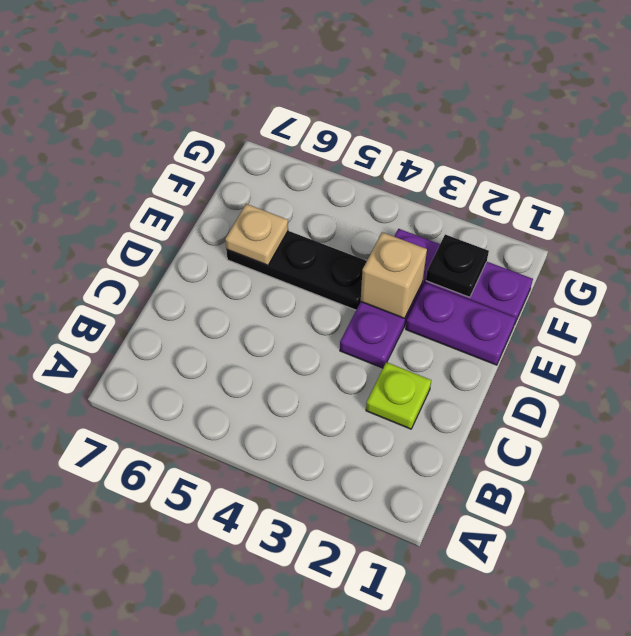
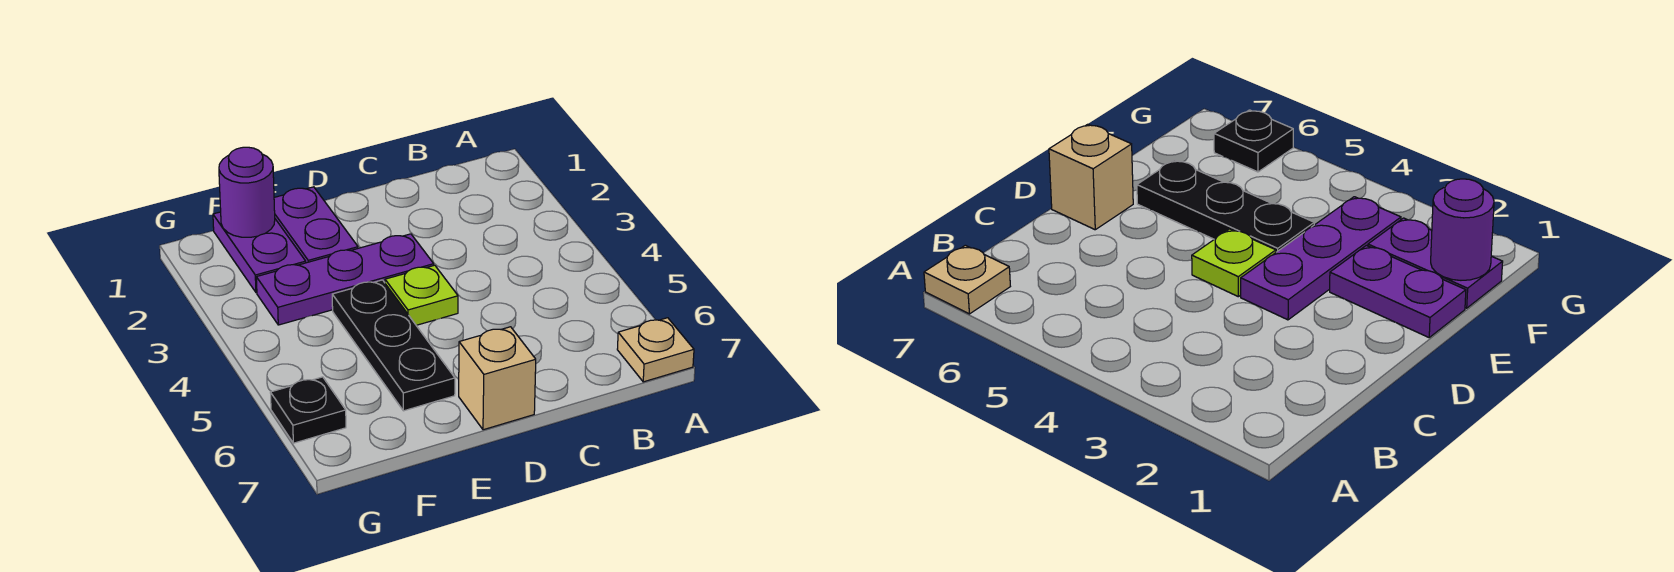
lime plate C2 level 1 -> lime plate D4 level 1
tan brick E3 level 2 -> tan brick D7 level 1
tan plate E6 level 2 -> tan plate A7 level 1
none -> purple round brick F1 level 2
black plate F2 level 2 -> black plate G6 level 1

